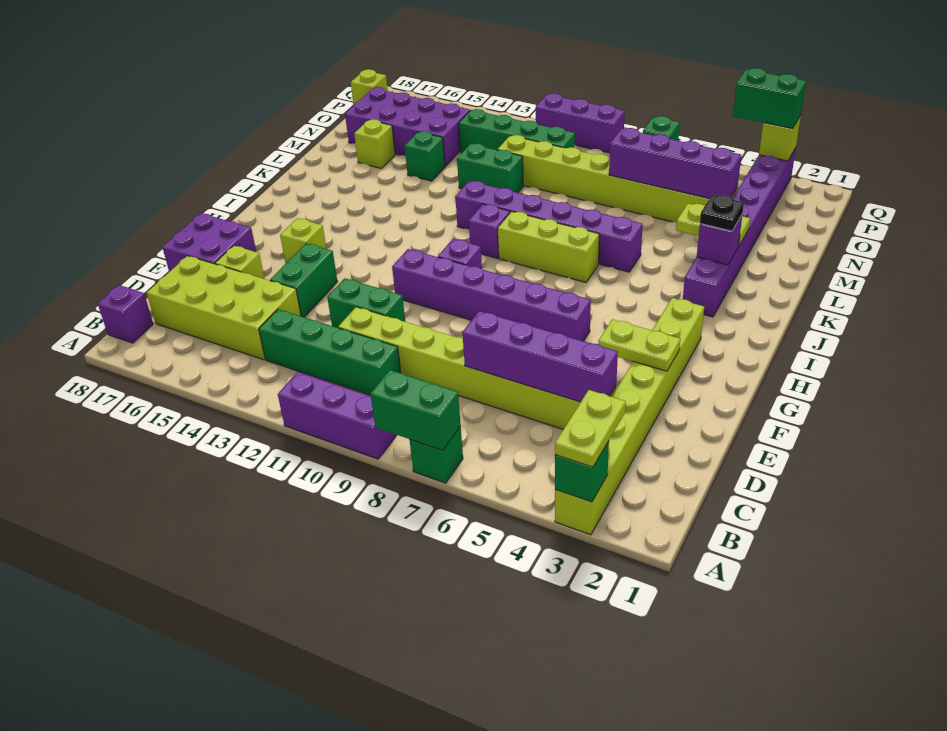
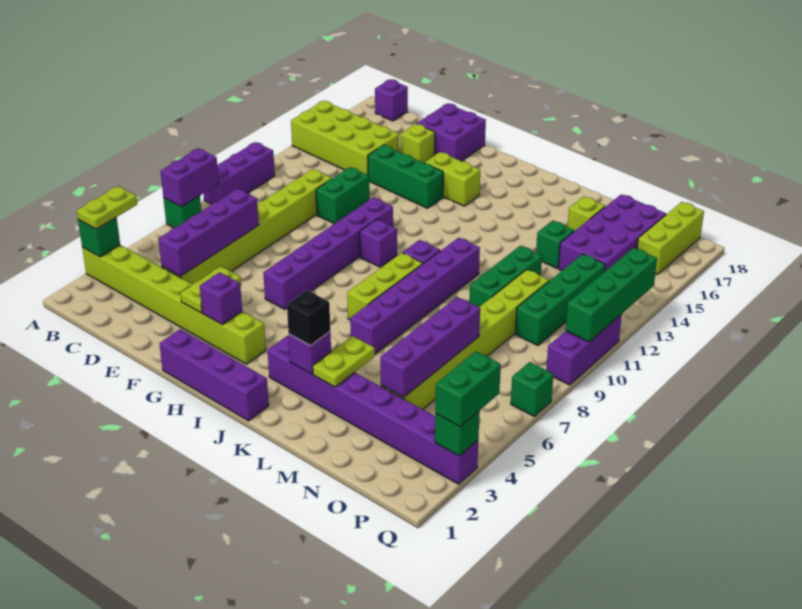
lime plate A3:B3 level 3 -> lime plate A3:A4 level 3
green brick A7:A8 level 2 -> purple brick A7:A8 level 2
green brick C10:C13 level 1 -> green brick Q10:Q13 level 2
lime brick C14:D17 level 1 -> lime brick A14:D15 level 1
green brick E14:F14 level 1 -> green brick E14:G14 level 1
none -> purple brick G1:J1 level 1
none -> purple brick G3 level 2
lime brick G15 level 1 -> lime brick G15:H15 level 1
black plate K3 level 3 -> black brick K3 level 3
green brick M11:M12 level 1 -> green brick M10:M12 level 1
lime brick P18 level 1 -> lime brick P16:P18 level 1
lime brick Q3 level 2 -> green brick Q3 level 2

